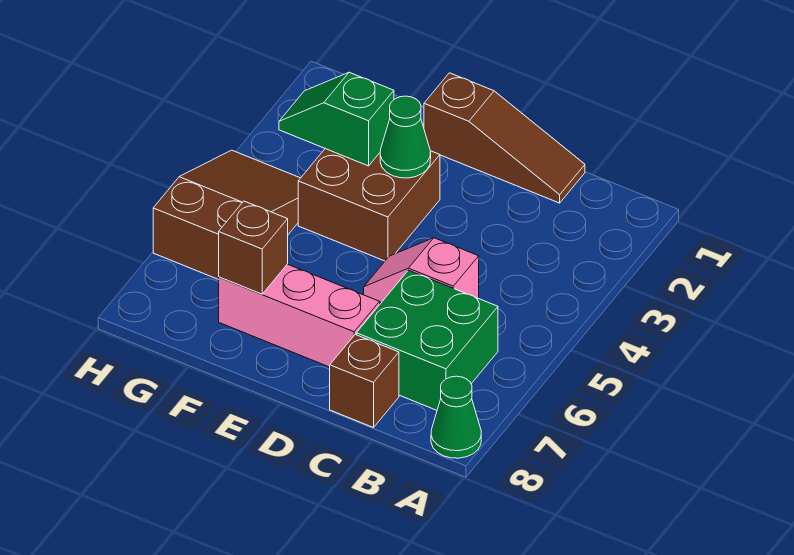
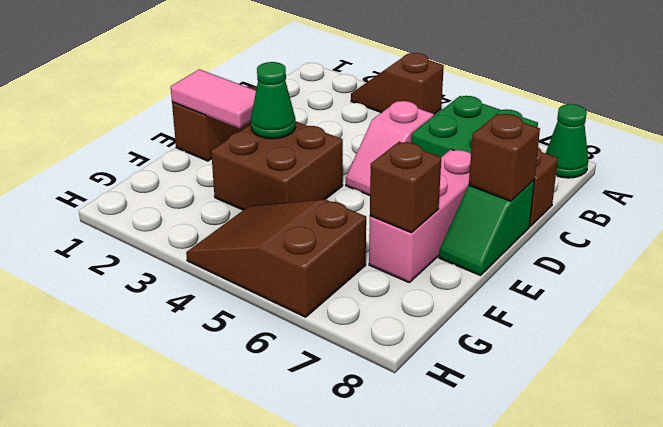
none -> brown slope A3:A4 level 1 top 4
none -> brown brick D8 level 2
none -> pink tile E1:E2 level 2
green slope F3:G3 level 2 top F -> green slope D8:E8 level 1 top D

